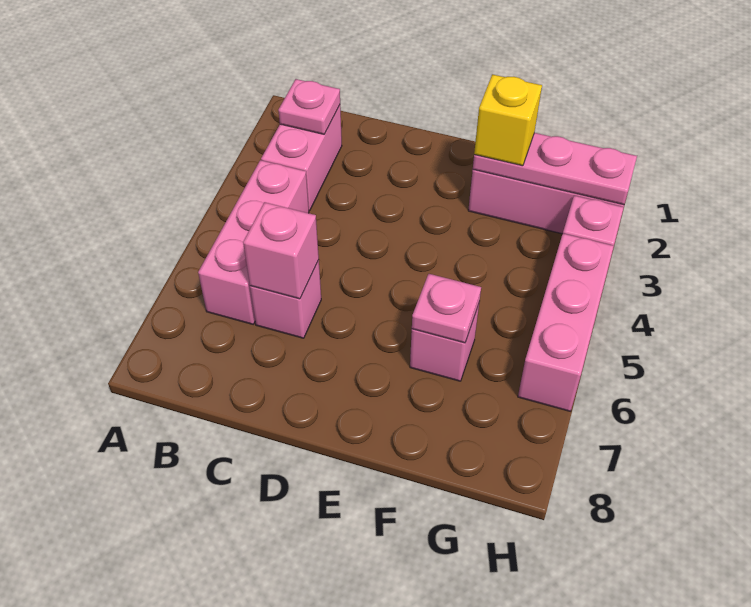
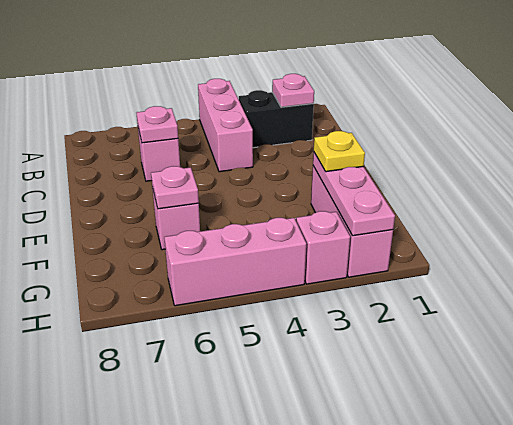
pink brick B2:B3 level 1 -> black brick B2:B3 level 1
pink brick B4:B6 level 1 -> pink brick A4:C4 level 1
pink brick C6 level 2 -> pink plate C6 level 2
yellow brick F2 level 3 -> yellow plate F2 level 3

